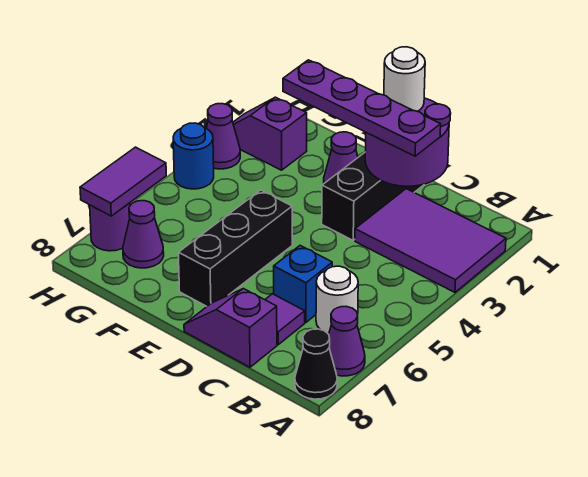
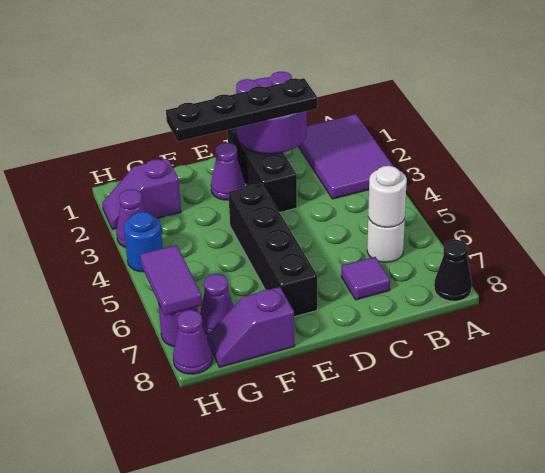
purple tile A2:C3 level 1 -> purple tile A1:B3 level 1
purple cone A7 level 1 -> purple cone H8 level 1
purple plate C2:F2 level 3 -> black plate C2:F2 level 3
blue brick C6 level 1 -> none
purple slope C8:D8 level 1 top C -> purple slope F8:G8 level 1 top F
white round brick D1 level 3 -> white round brick B6 level 2
black brick E5:E7 level 1 -> black brick E4:E7 level 1

